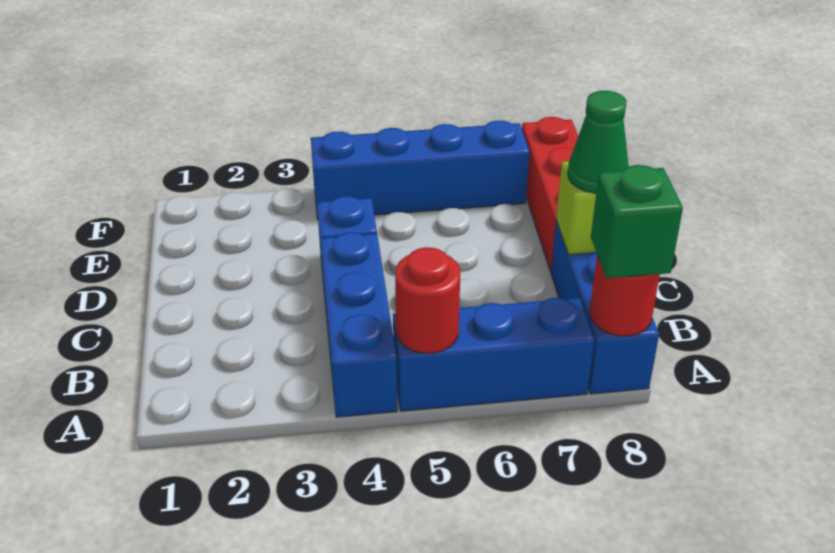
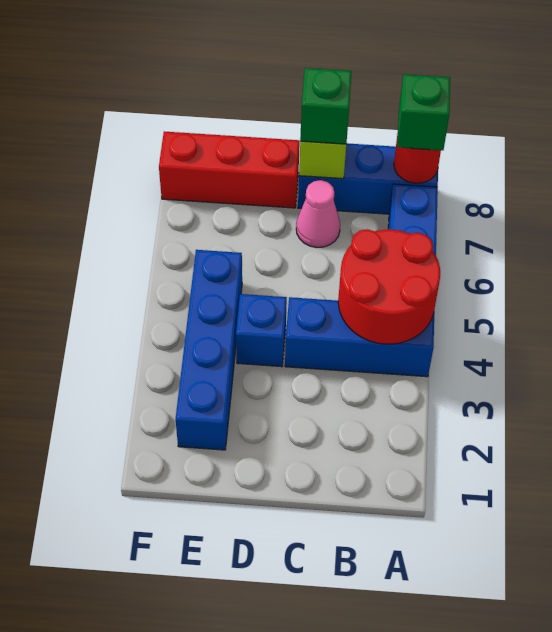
red round brick A5 level 2 -> red round brick A4:B5 level 2
none -> pink cone C7 level 1
green cone C8 level 3 -> green brick C8 level 3
blue brick F4:F7 level 1 -> blue brick E2:E5 level 1

